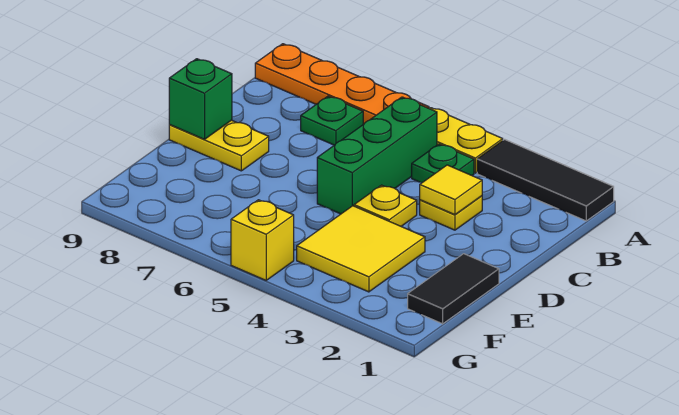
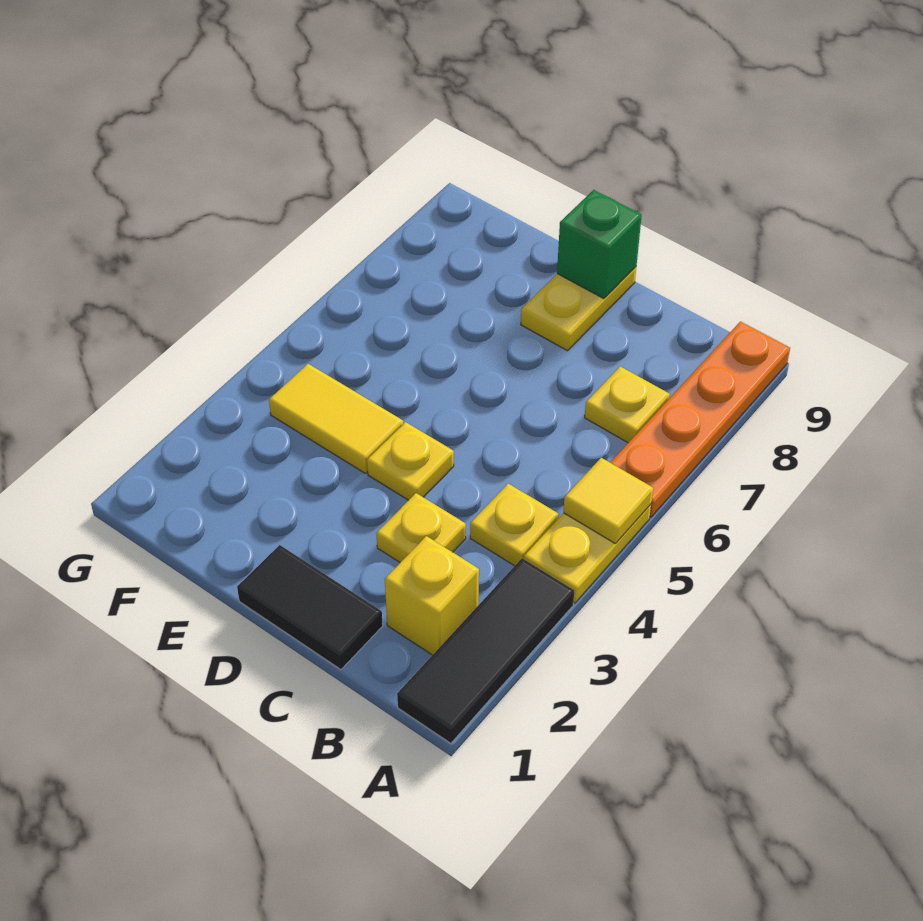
green plate B4 level 1 -> yellow plate B4 level 1
green brick B5:D5 level 1 -> none
green plate B7 level 1 -> yellow plate B7 level 1
yellow tile C3 level 2 -> yellow tile A5 level 2
black tile E1:F1 level 1 -> black tile C1:D1 level 1
yellow tile E3:F4 level 1 -> yellow tile E4:F4 level 1
yellow brick G5 level 1 -> yellow brick B2 level 1

